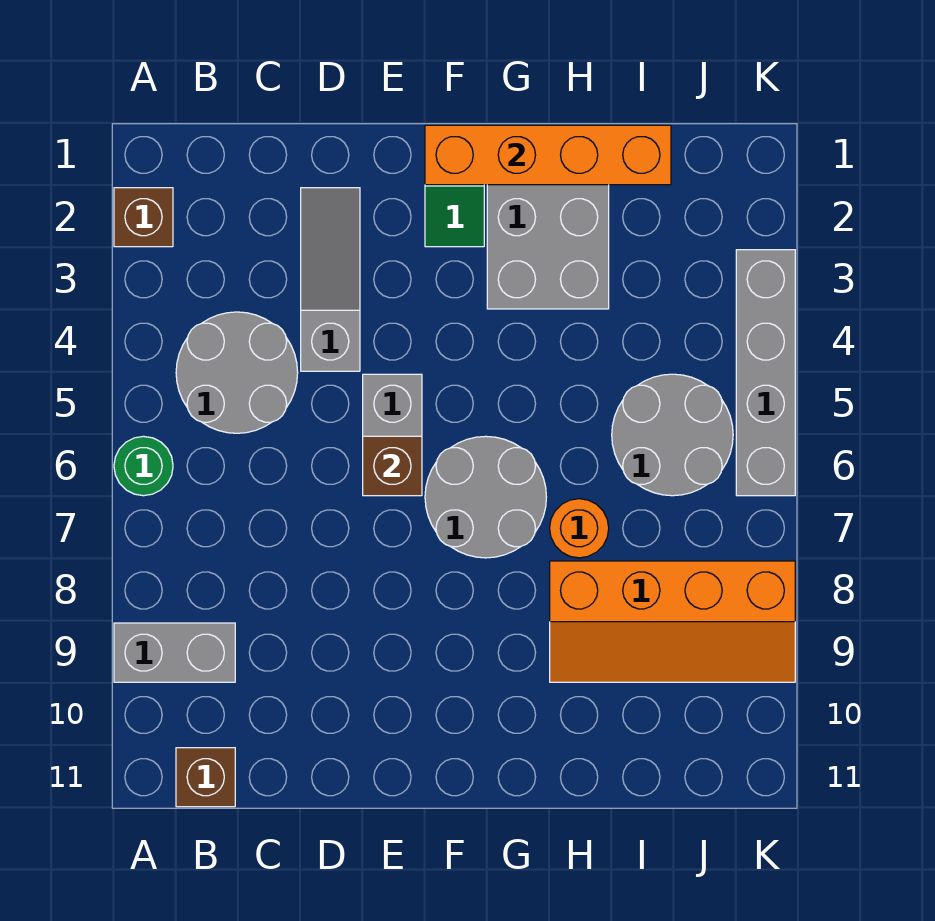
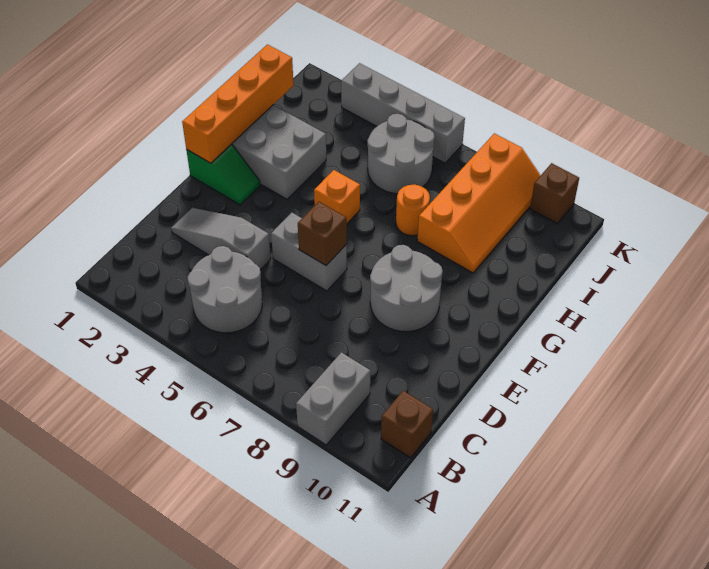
brown brick A2 level 1 -> brown brick K10 level 1
green round brick A6 level 1 -> none
grey round brick F6:G7 level 1 -> grey round brick E8:F9 level 1
none -> orange brick G5 level 1

